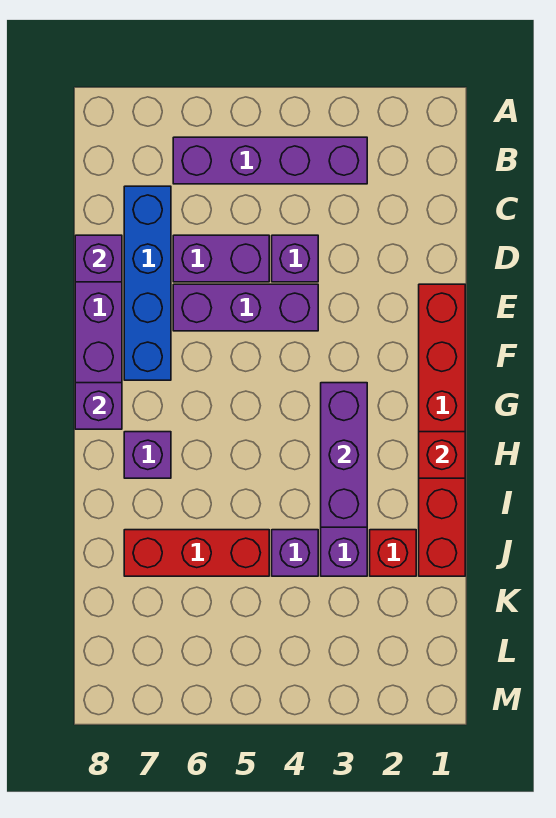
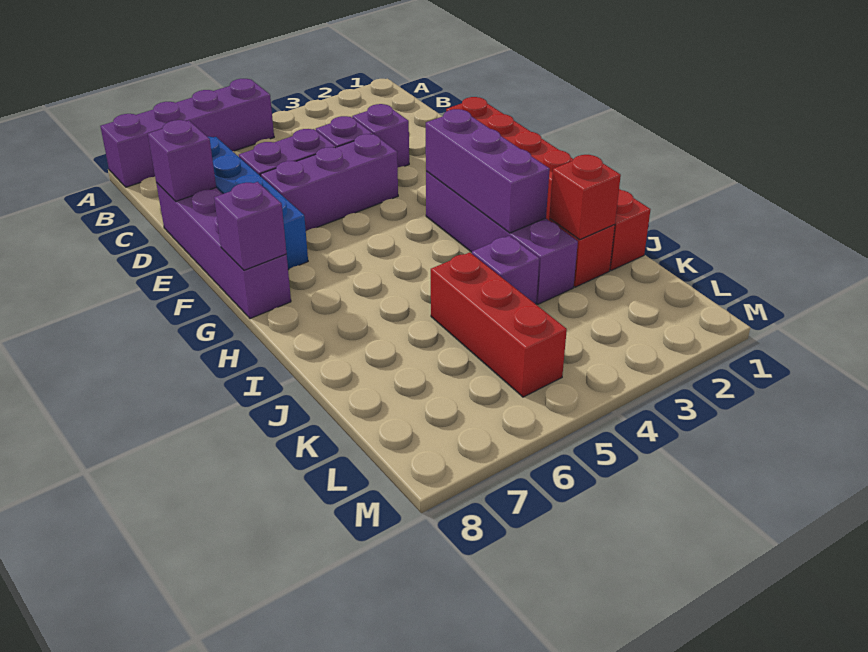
purple brick B3:B6 level 1 -> purple brick A5:A8 level 1
red brick H1 level 2 -> red brick J2 level 2
purple brick H7 level 1 -> purple brick D3 level 1
red brick J5:J7 level 1 -> red brick J5:L5 level 1

